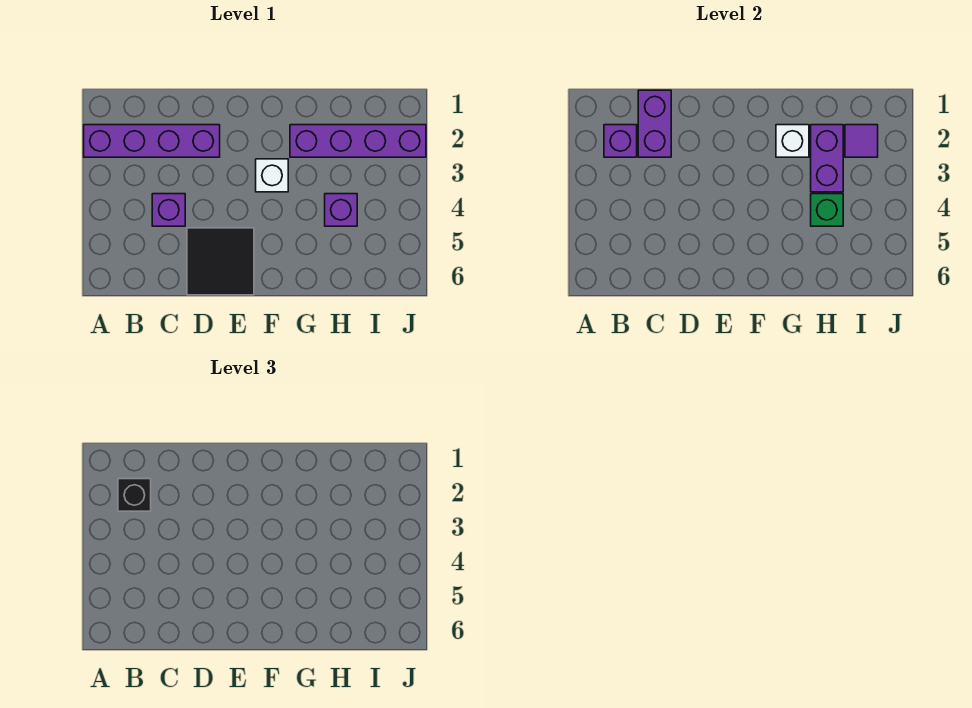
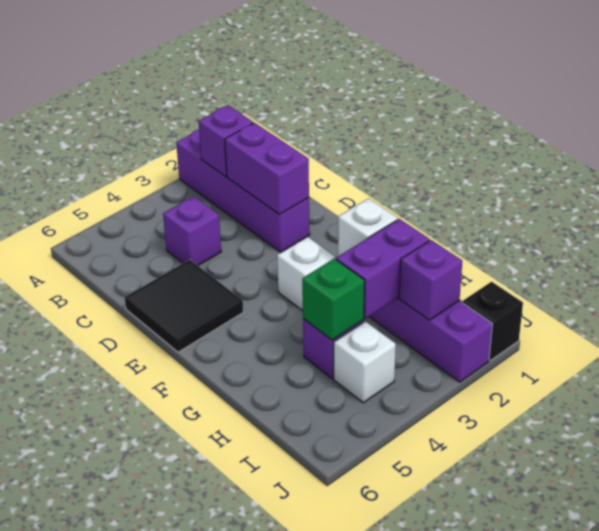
black brick B2 level 3 -> black brick J1 level 1
purple brick C1:C2 level 2 -> purple brick C2:D2 level 2
purple tile I2 level 2 -> purple brick I2 level 2
none -> white brick I4 level 1

